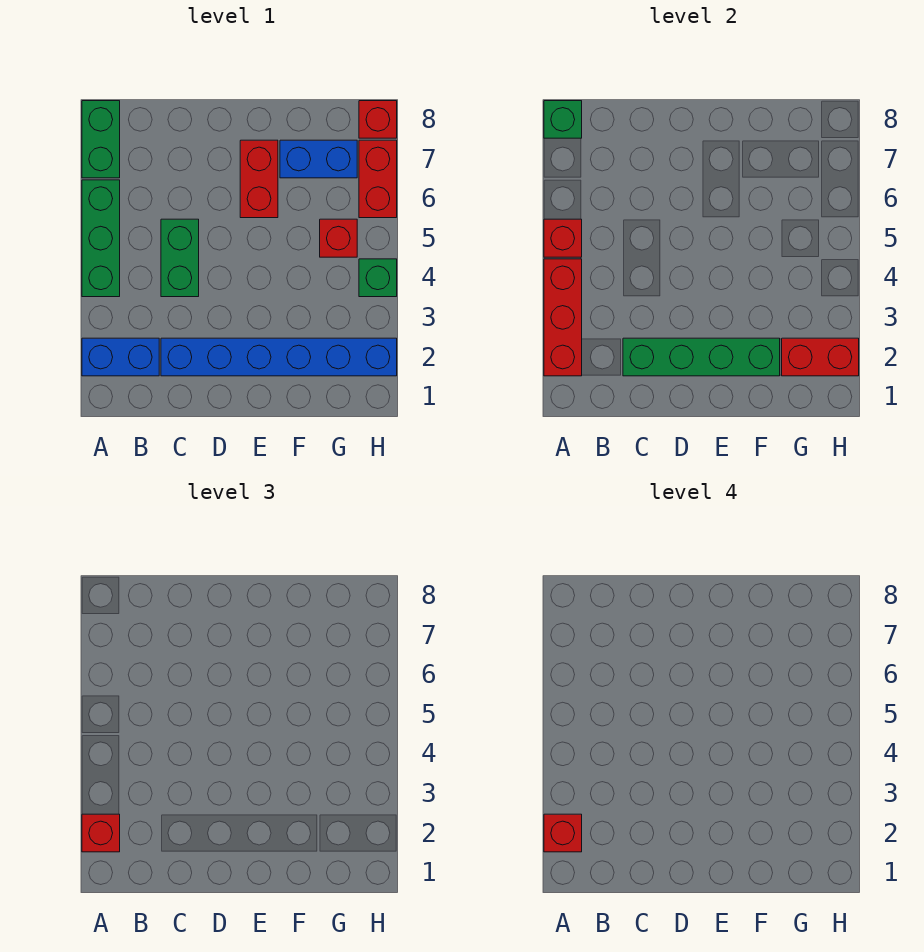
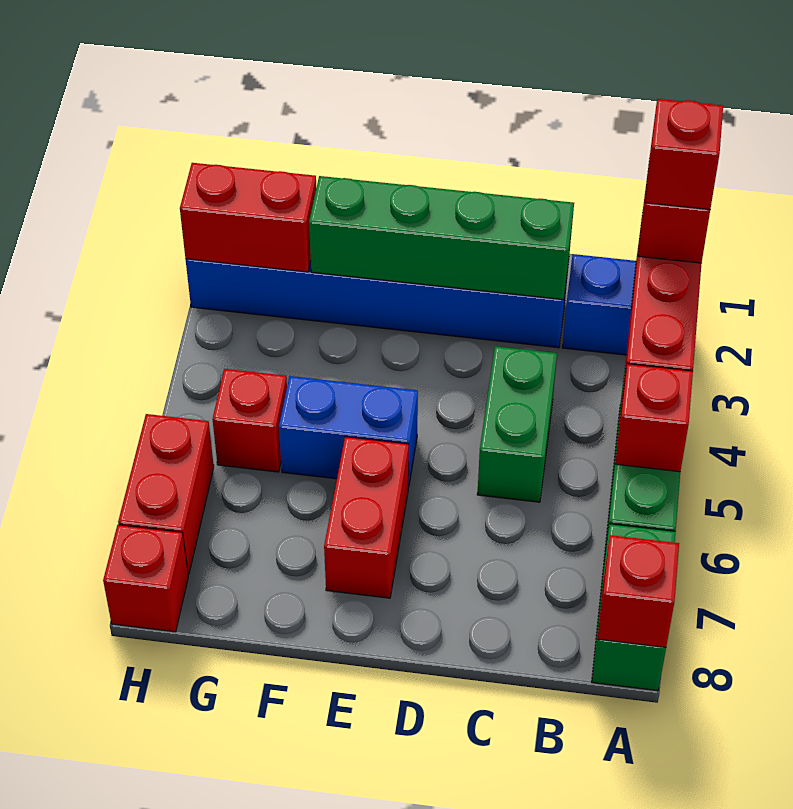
green brick A8 level 2 -> red brick A8 level 2
blue brick F7:G7 level 1 -> blue brick E5:F5 level 1
green brick H4 level 1 -> none

